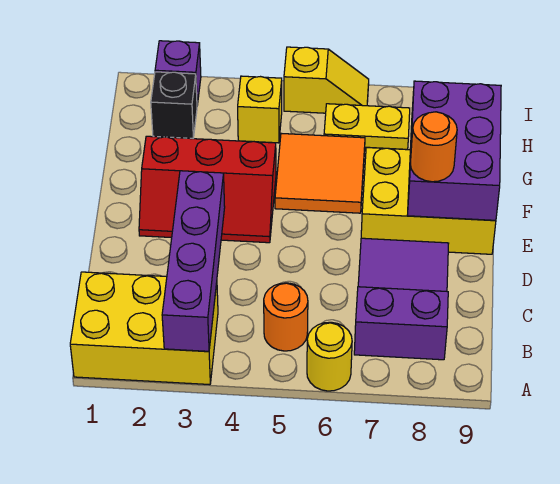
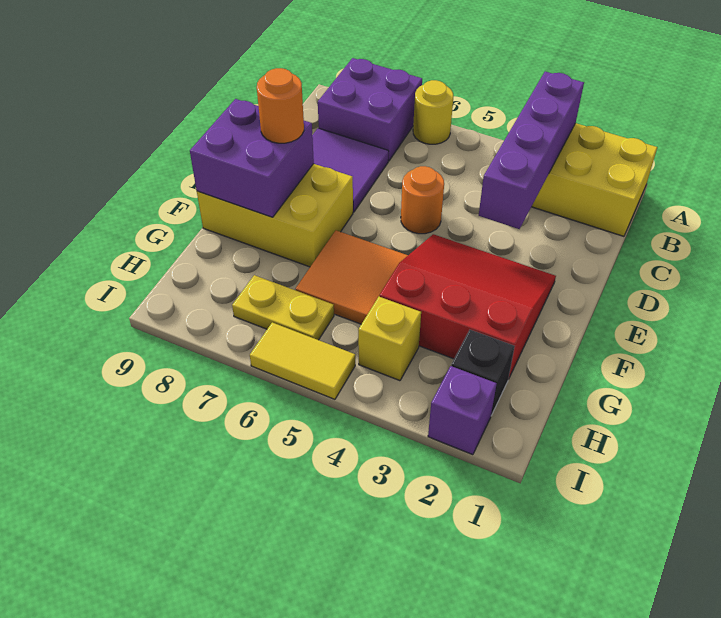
orange round brick B5 level 1 -> orange round brick D5 level 1
purple brick B7:B8 level 1 -> purple brick A7:B8 level 1
red slope E2:F4 level 1 top F -> red slope E2:G4 level 1 top G
purple brick E8:G9 level 2 -> purple brick E8:F9 level 2
yellow slope I5:I6 level 1 top 5 -> yellow tile I5:I6 level 1

